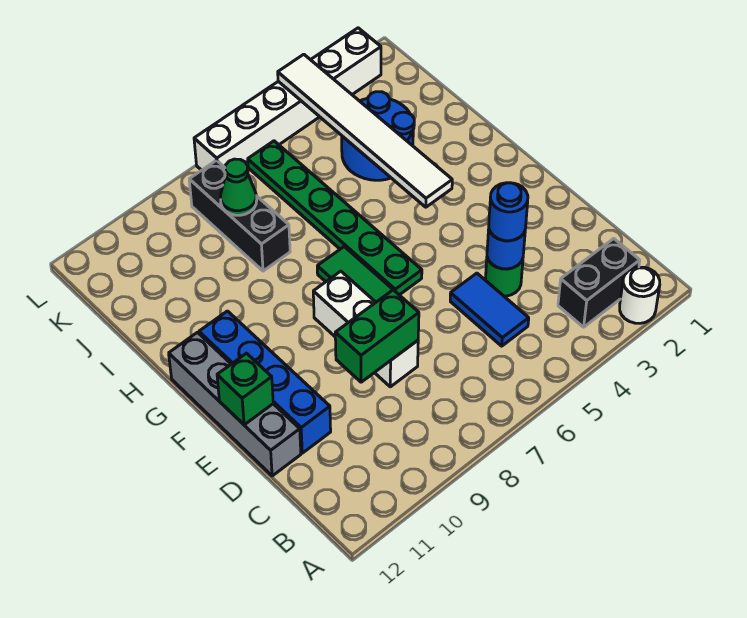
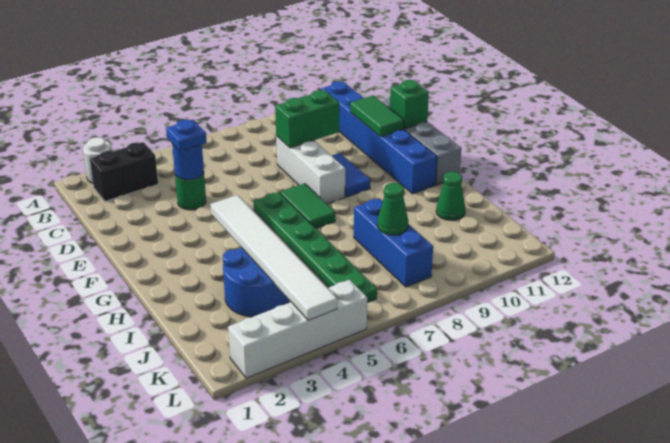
blue tile C5:D5 level 1 -> blue tile E9:F9 level 1
blue round brick D4 level 3 -> blue plate D4 level 3
blue brick D11:G11 level 1 -> blue brick B11:G11 level 1
none -> green tile D11:E11 level 2
black brick I8:K8 level 1 -> blue brick I8:K8 level 1
none -> green cone I11 level 1
white brick L2:L7 level 1 -> white brick L2:L5 level 1

